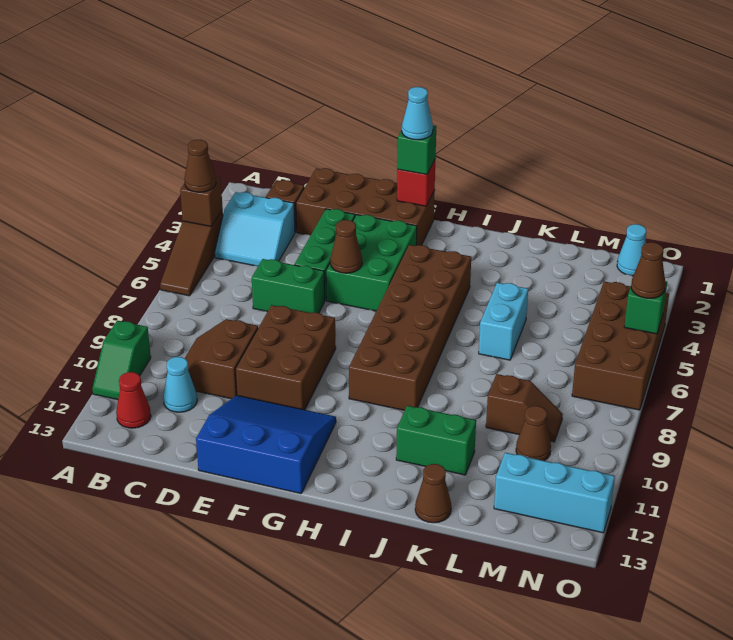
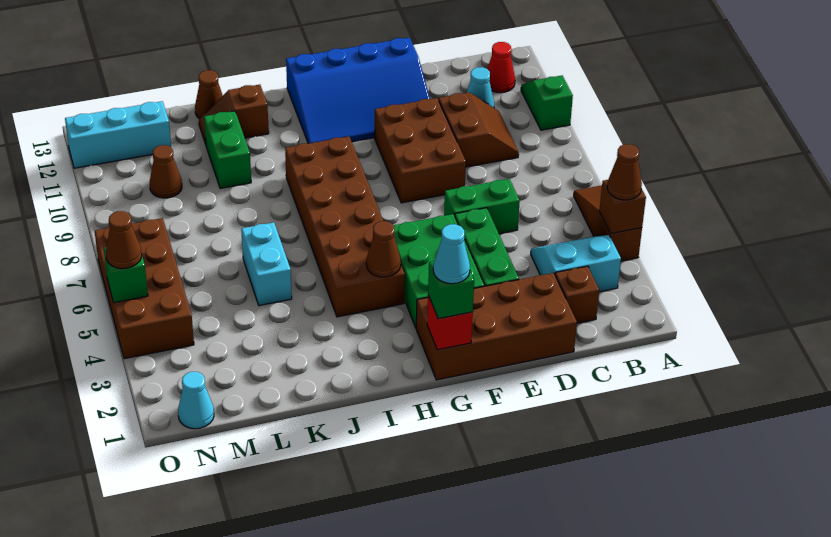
blue slope E11:G13 level 1 top 13 -> blue slope E11:H13 level 1 top 13
brown cone F5 level 2 -> brown cone H4 level 2
green brick J11:K11 level 1 -> green brick K10:K11 level 1
brown slope L9:M9 level 1 top L -> brown slope J12:K12 level 1 top J

